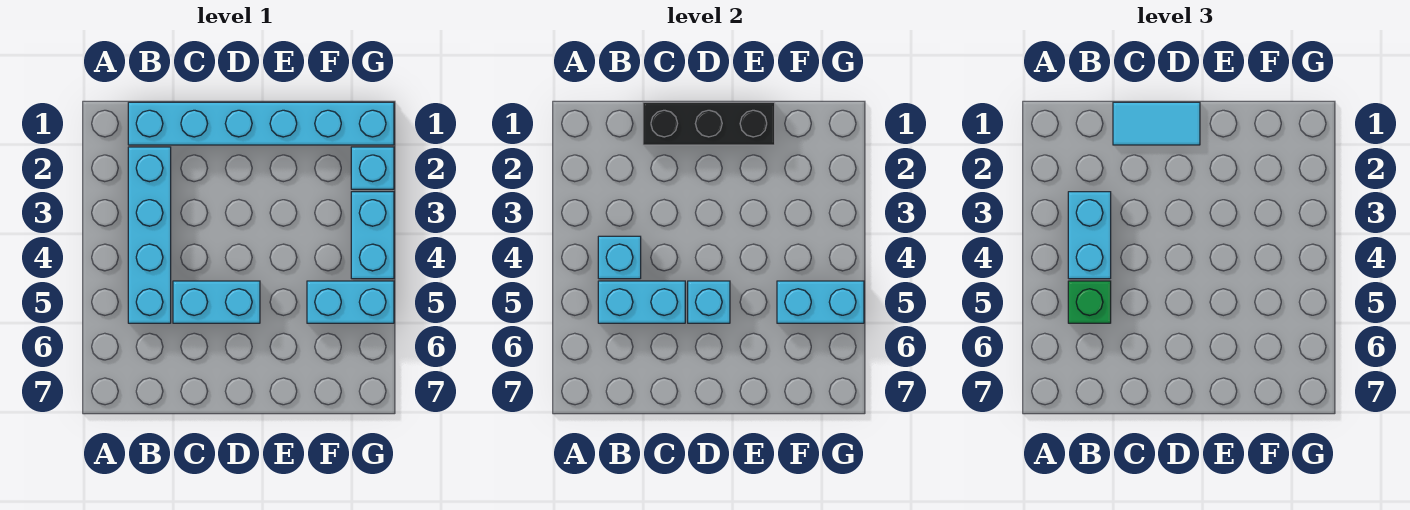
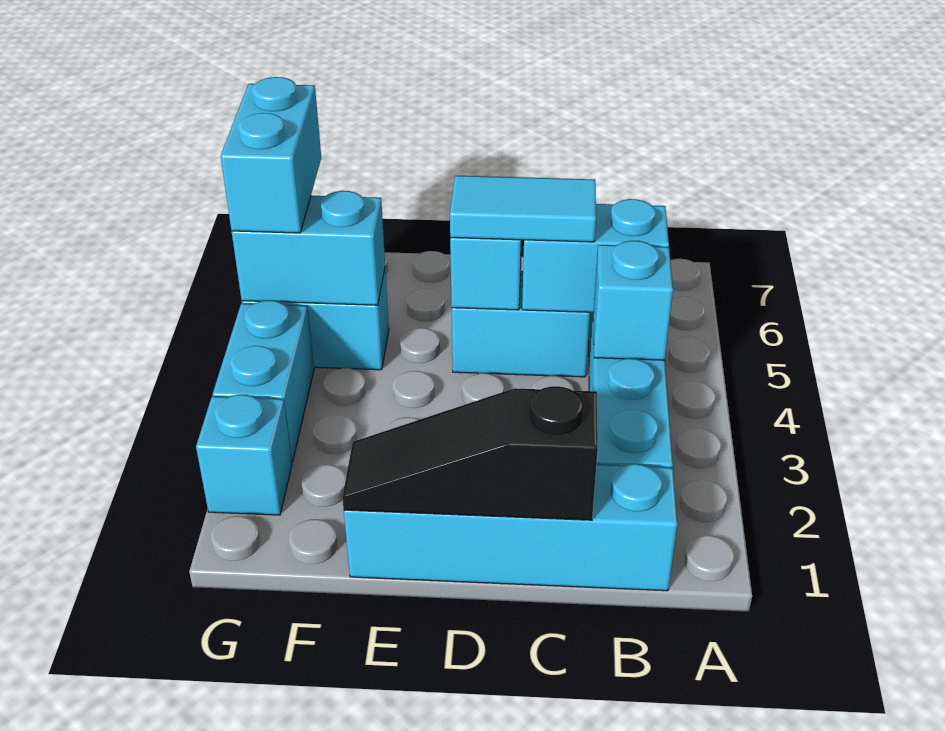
cyan brick B1:G1 level 1 -> cyan brick B1:E1 level 1
cyan brick B3:B4 level 3 -> cyan brick G5:G6 level 3
green brick B5 level 3 -> none
black brick C1:E1 level 2 -> black slope C1:E1 level 2 top C
cyan tile C1:D1 level 3 -> cyan tile C5:D5 level 3

